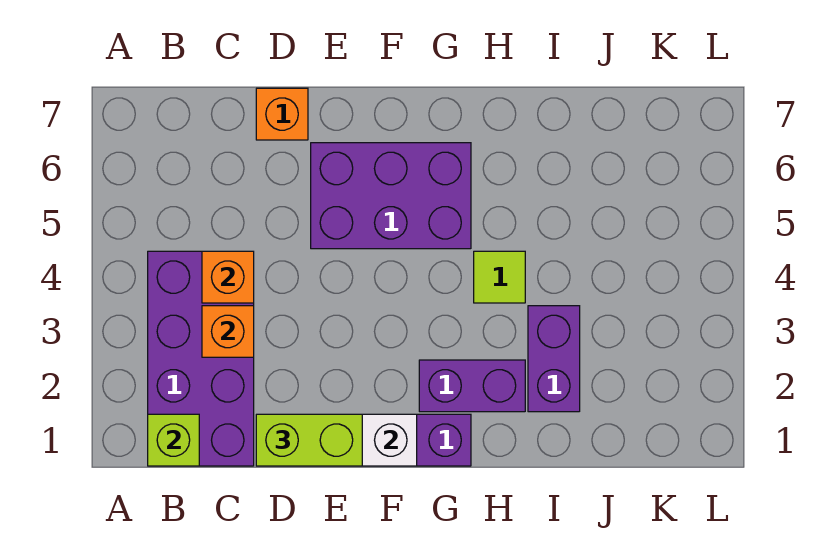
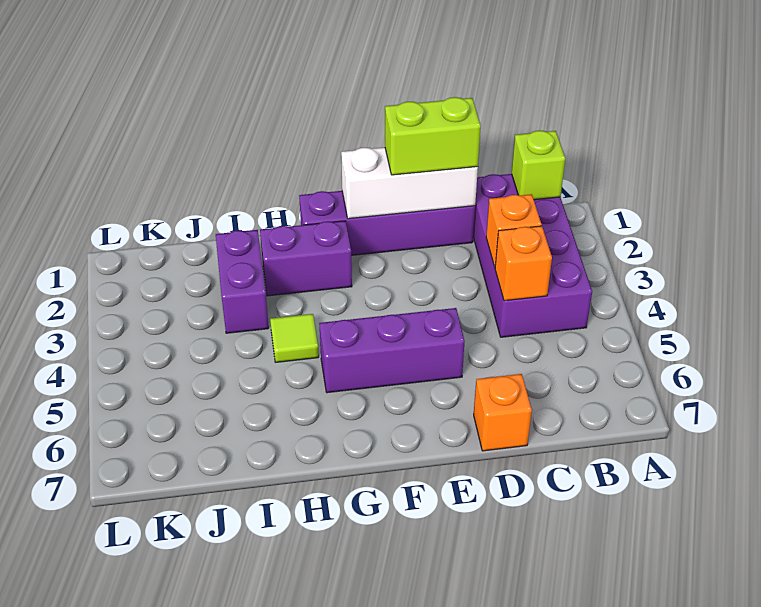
purple brick E5:G6 level 1 -> purple brick E5:G5 level 1

